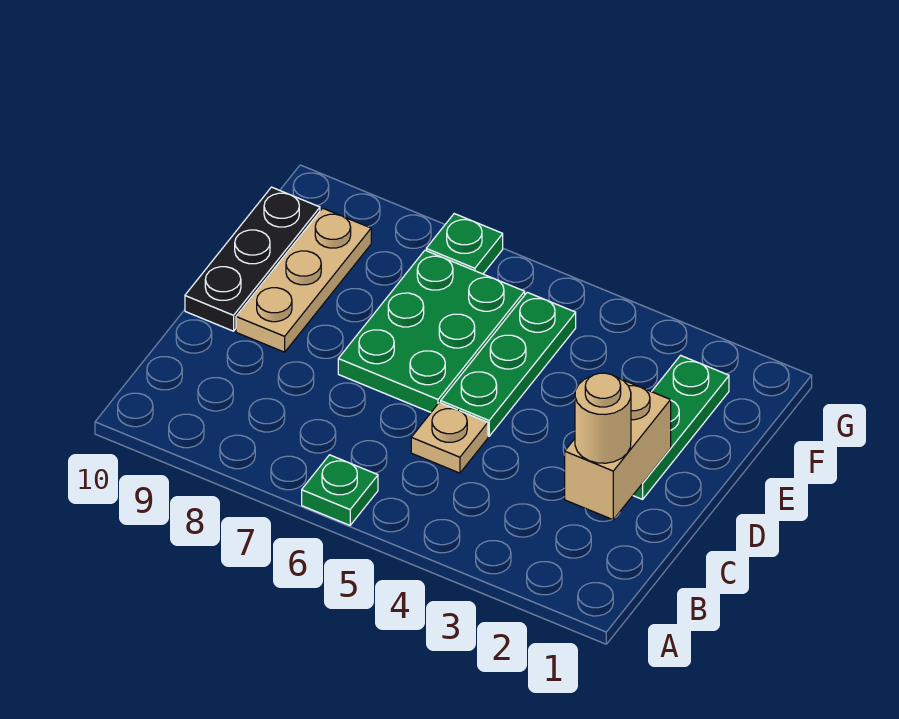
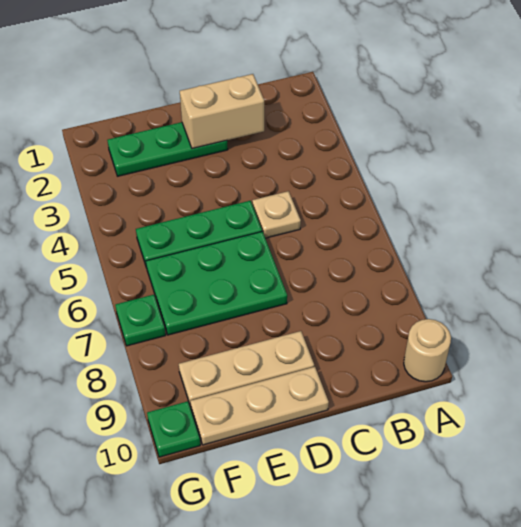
green plate A6 level 1 -> green plate G10 level 1
tan round brick C2 level 3 -> tan round brick A10 level 1
black plate D10:F10 level 1 -> tan plate D10:F10 level 1

